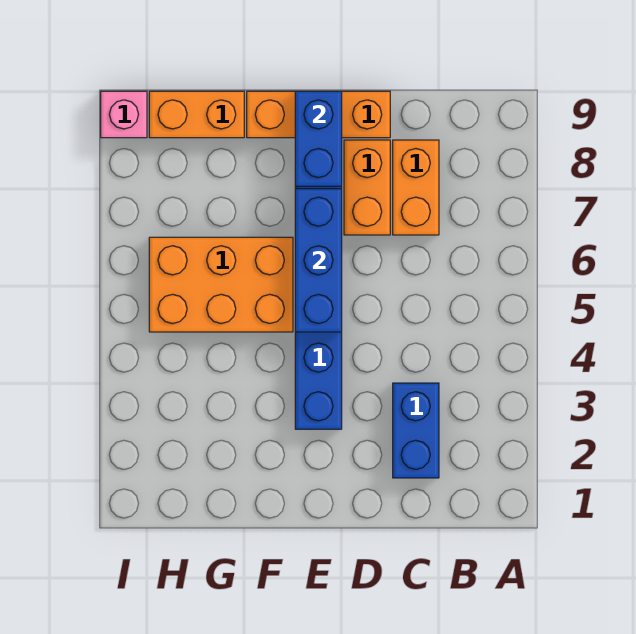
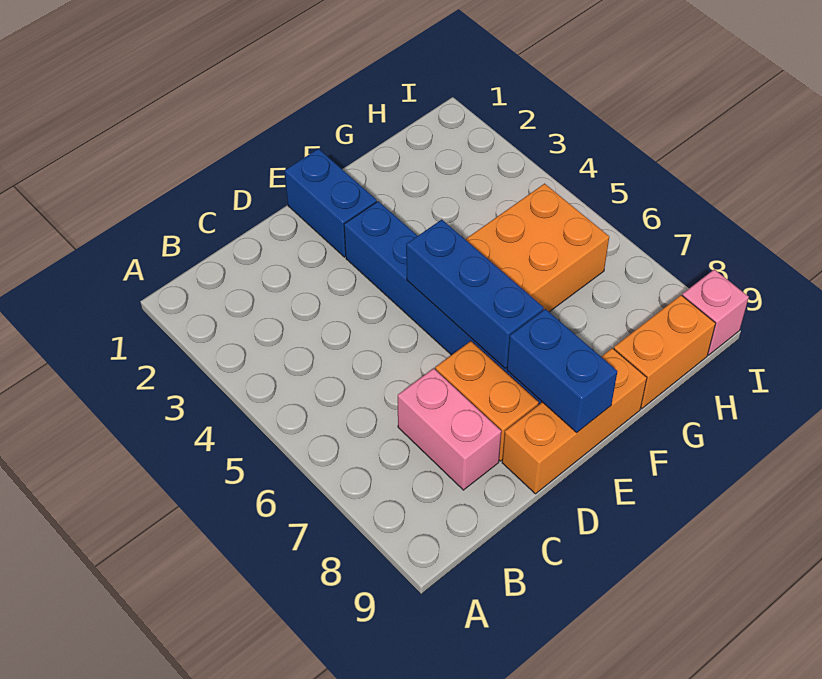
blue brick C2:C3 level 1 -> blue brick E1:E2 level 1
orange brick C7:C8 level 1 -> pink brick C7:C8 level 1

